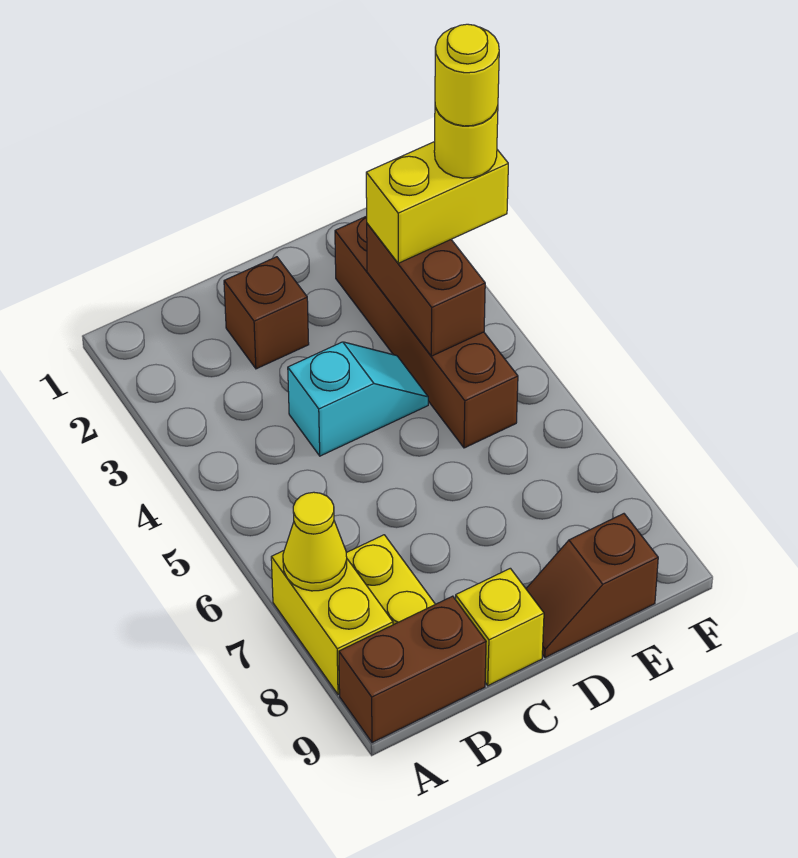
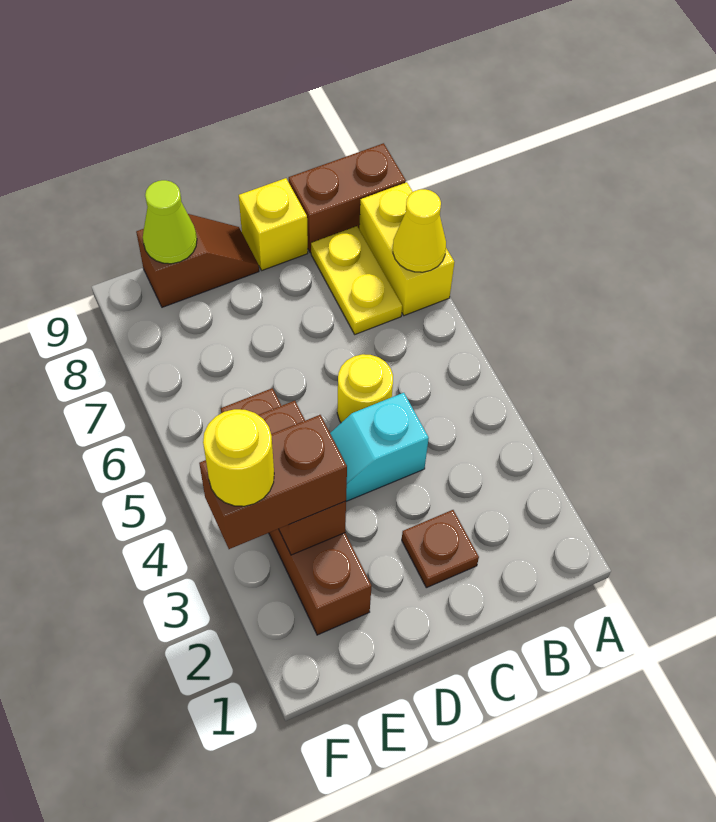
brown brick C2 level 1 -> brown plate C2 level 1
yellow brick E3:F3 level 3 -> brown brick E3:F3 level 3
none -> lime cone E9 level 2
yellow round brick F3 level 5 -> yellow round brick C5 level 1

